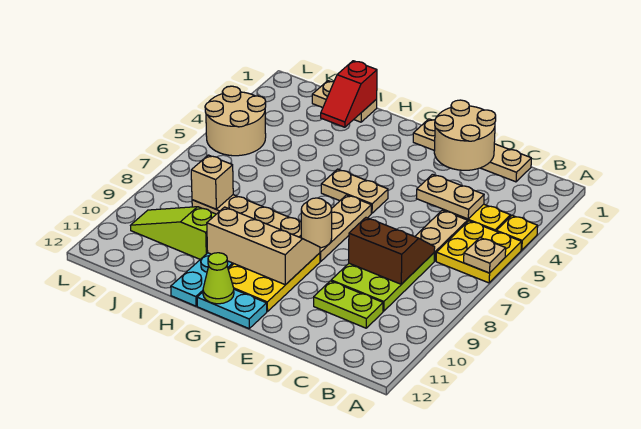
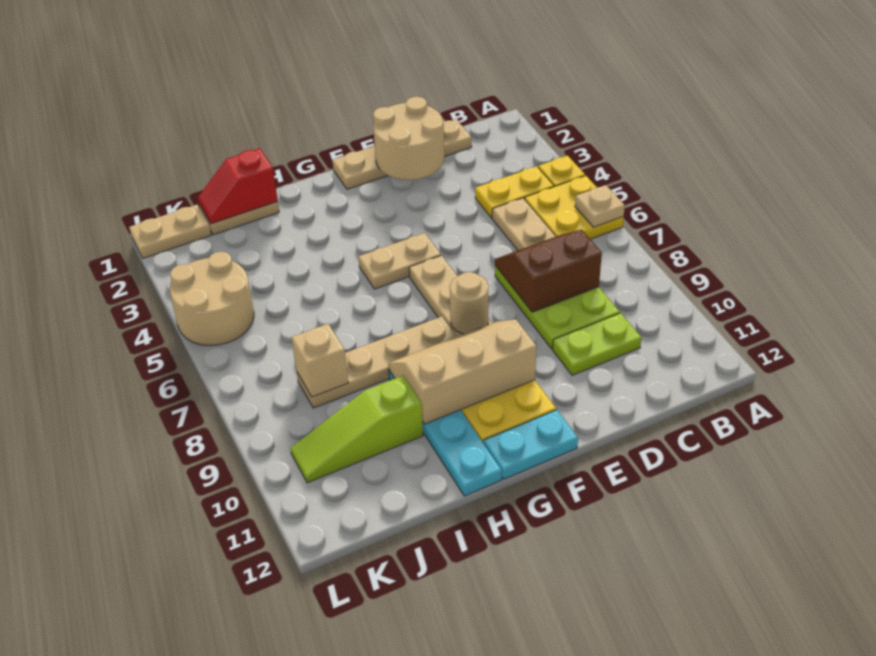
tan plate C4:D4 level 2 -> tan plate K1:L1 level 1
lime cone G12 level 2 -> none
red slope I1:I2 level 2 top 1 -> red slope I1:J1 level 2 top I

